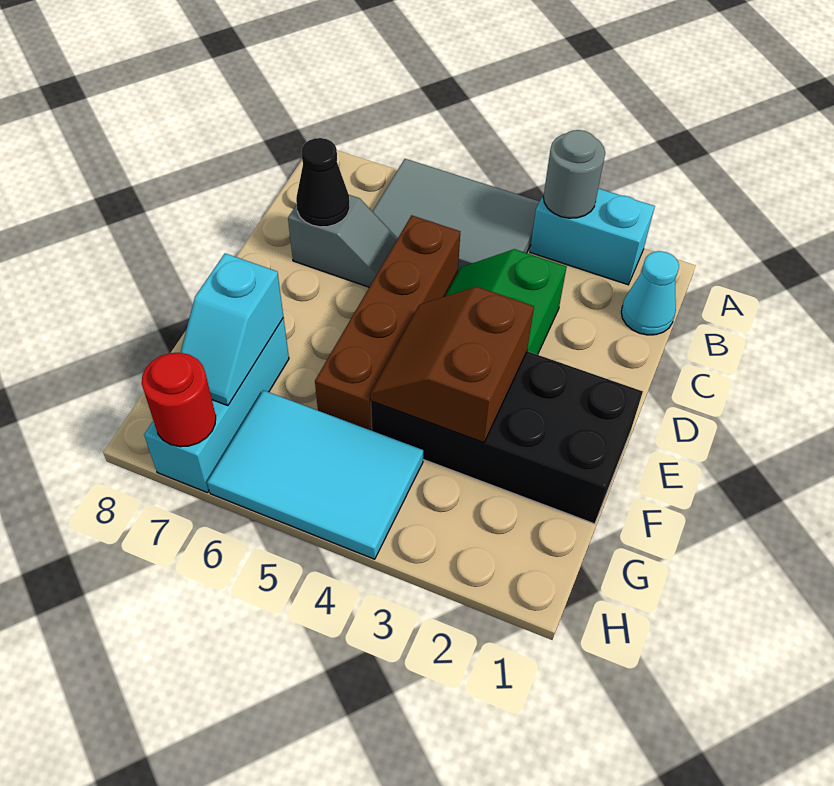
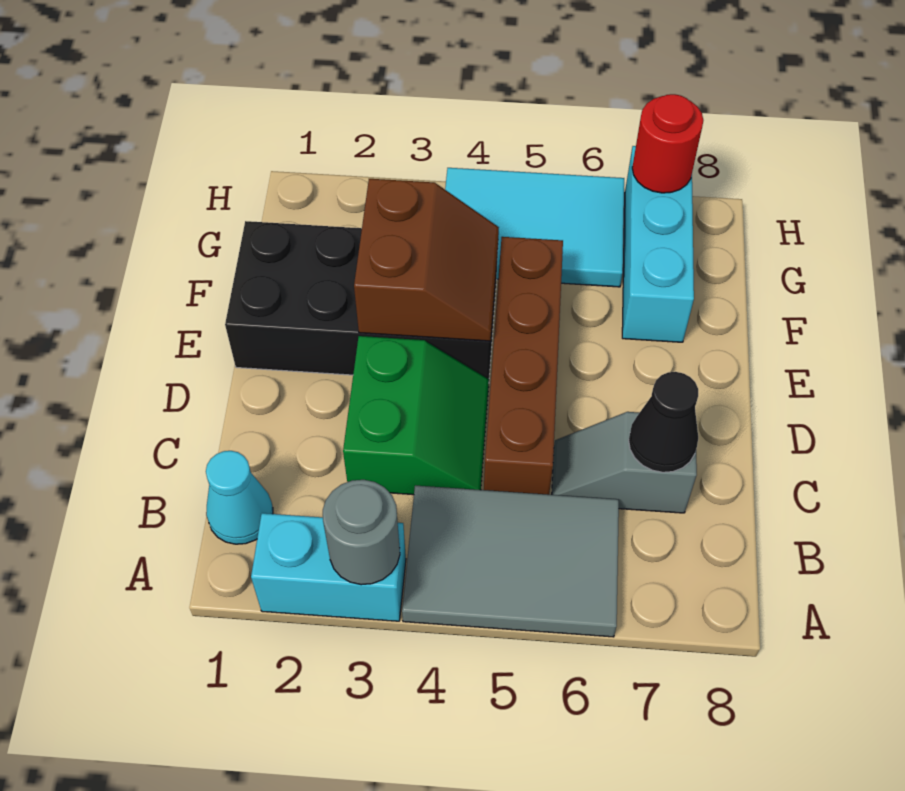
cyan slope F7:G7 level 2 top F -> none

